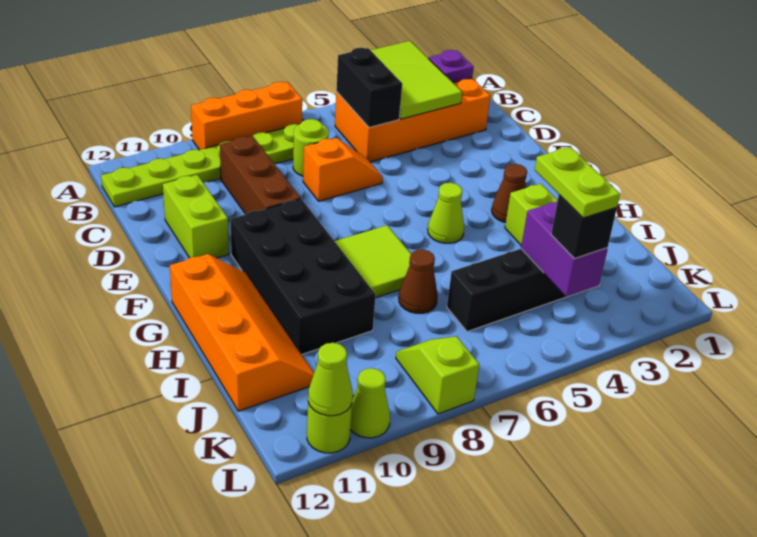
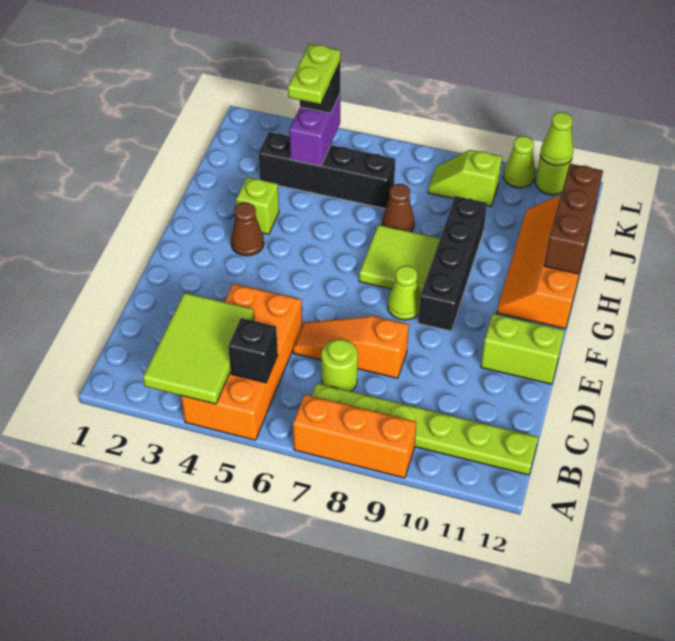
orange brick B2:C5 level 1 -> orange brick A4:D5 level 1
purple plate B2 level 2 -> none
black brick B5:C5 level 2 -> black brick B5 level 2
brown brick C9:E9 level 1 -> brown brick H12:J12 level 2
orange slope D6:D7 level 1 top 7 -> orange slope D6:D8 level 1 top 8
lime brick D11:E11 level 1 -> lime brick E11:E12 level 1
black brick F9:I10 level 1 -> black brick F9:I9 level 1
lime cone G5 level 1 -> lime cone F8 level 1
lime slope K8:L8 level 1 top L -> lime slope K8:K9 level 1 top 9

